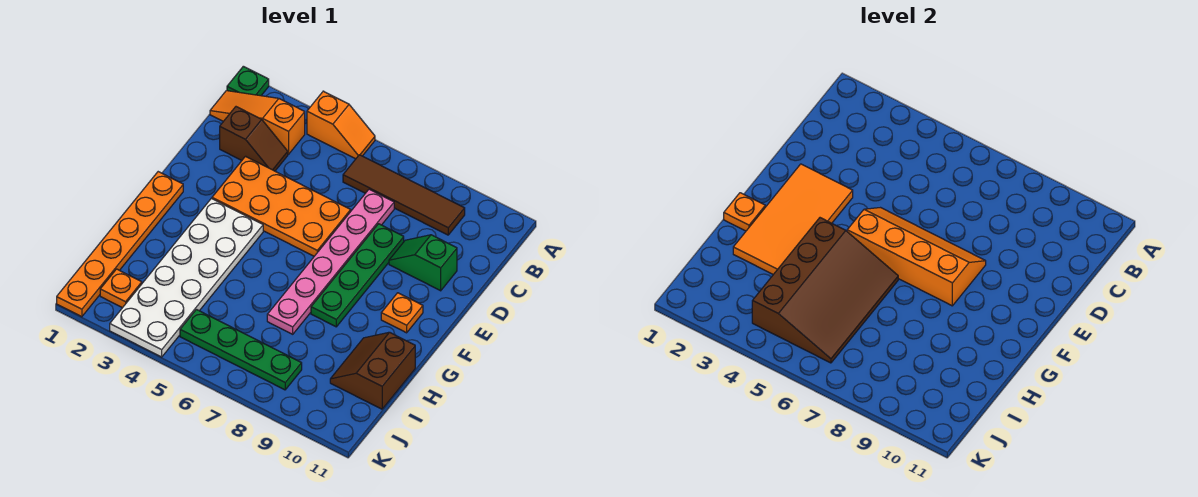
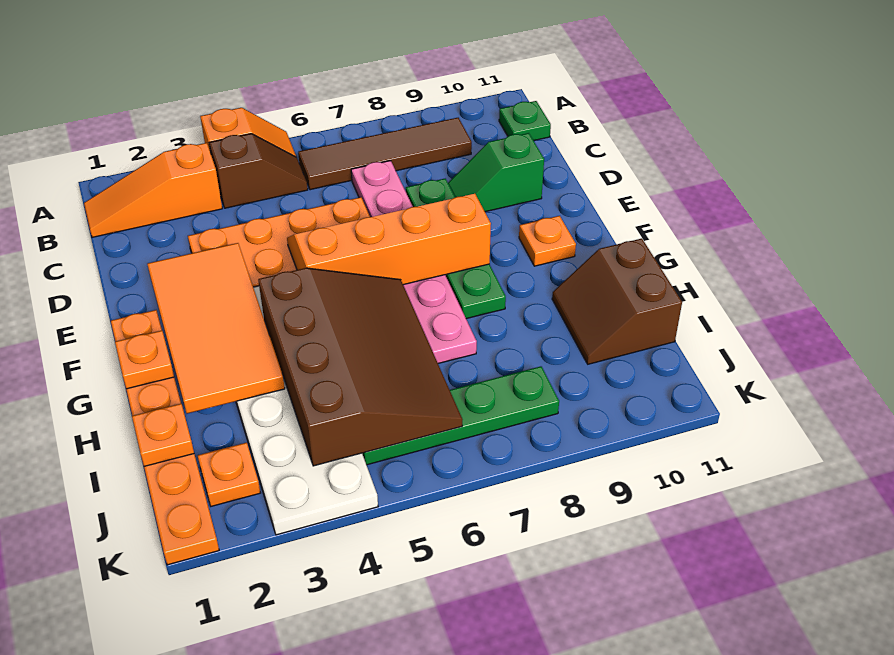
green plate A1 level 1 -> green plate B11 level 1
brown slope C2:C3 level 1 top 2 -> brown slope B4:B5 level 1 top 4
none -> orange plate I1 level 2

